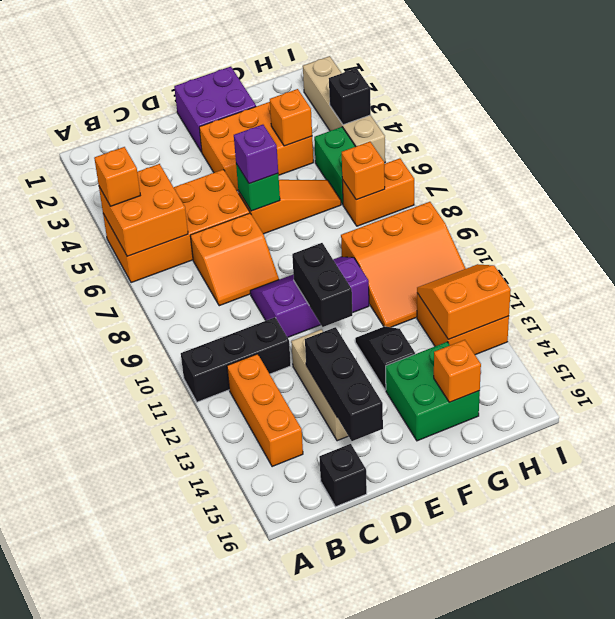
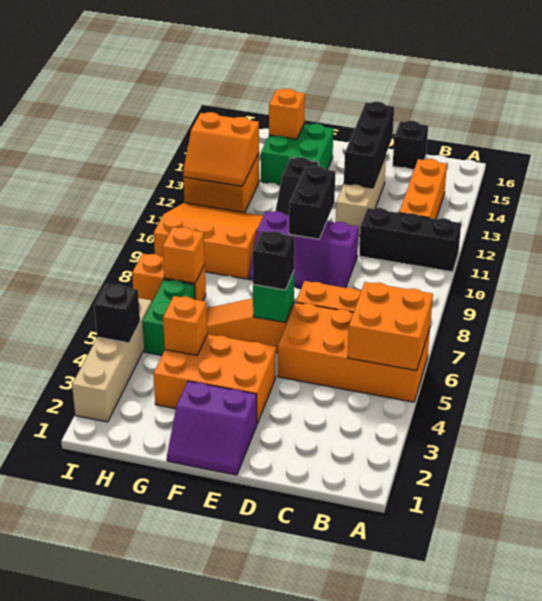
orange brick A5 level 3 -> none
purple brick E1:F2 level 1 -> purple slope E1:F2 level 1 top 2
purple brick E6 level 3 -> black brick E6 level 3

